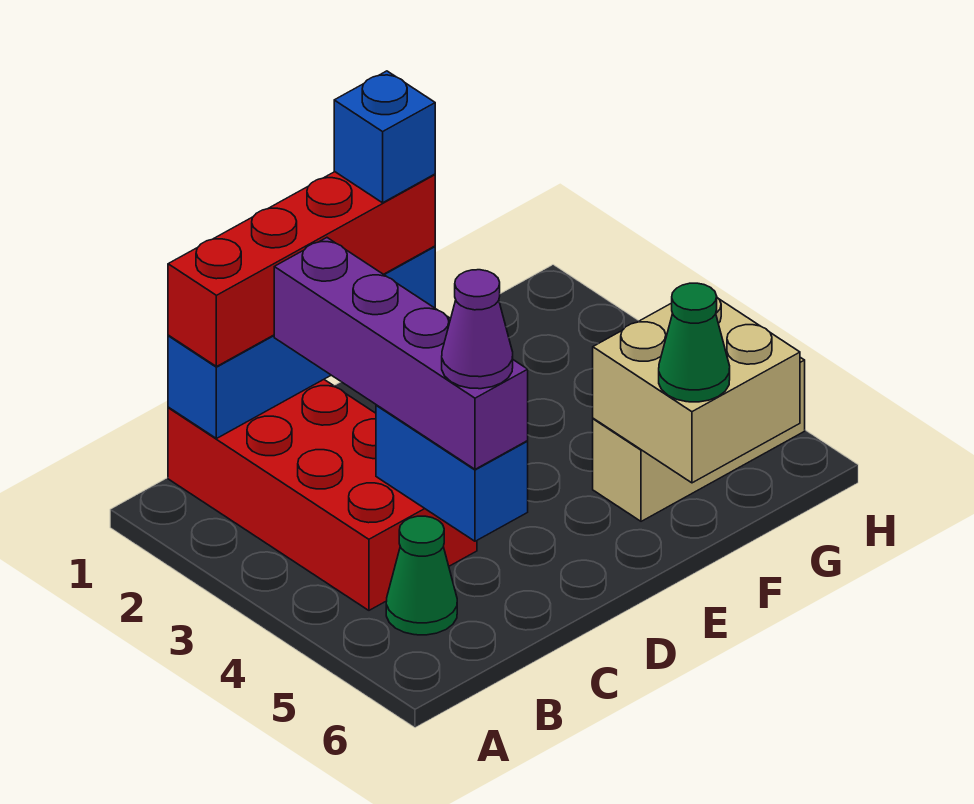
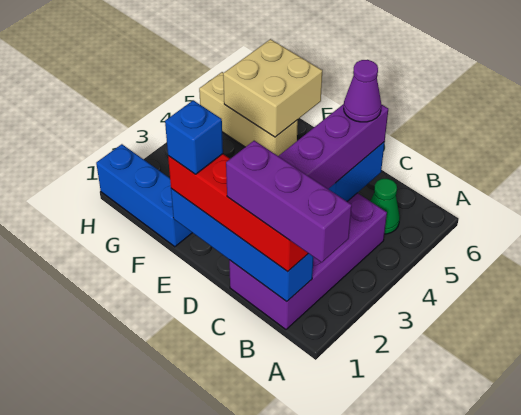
none -> purple brick A1:C1 level 4
red brick B1:C4 level 1 -> purple brick B1:C4 level 1
none -> blue brick F1:H1 level 1
green cone F6 level 3 -> none

